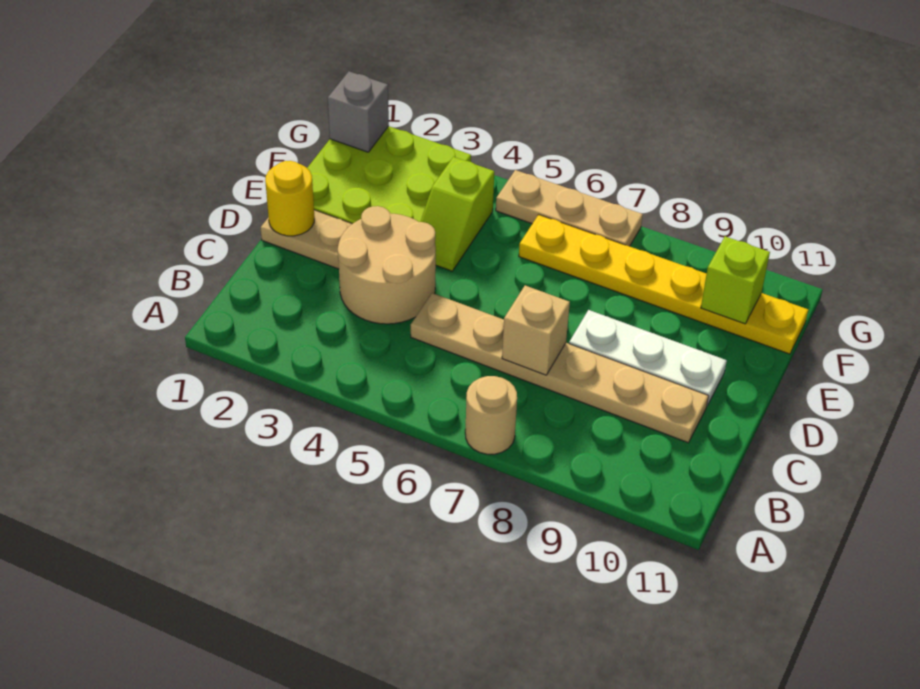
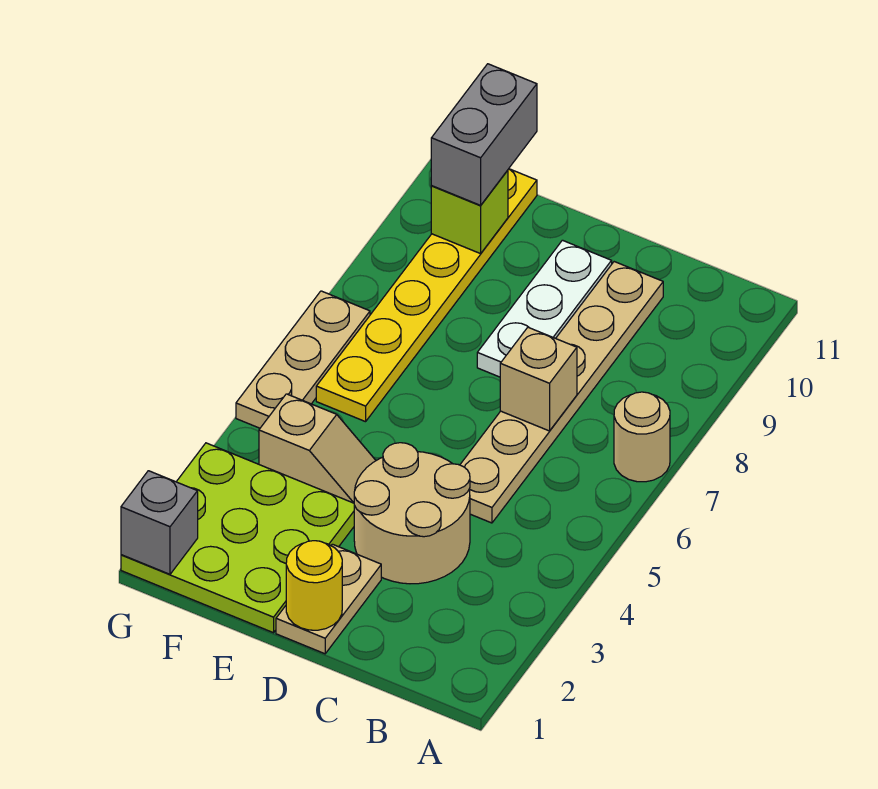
lime slope E4:F4 level 1 top F -> tan slope E4:F4 level 1 top F
none -> grey brick F10:F11 level 3

